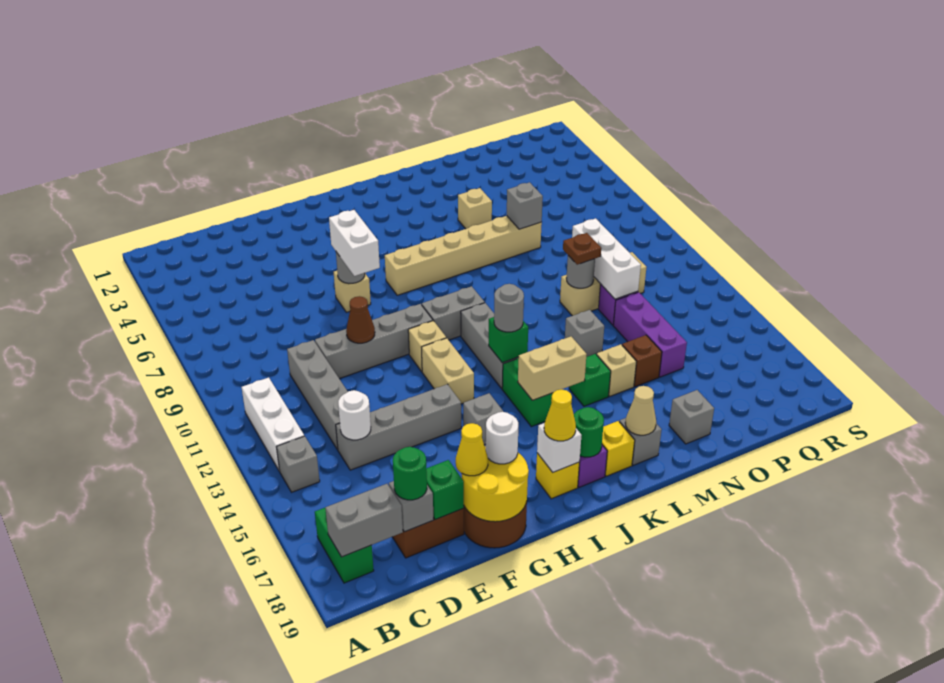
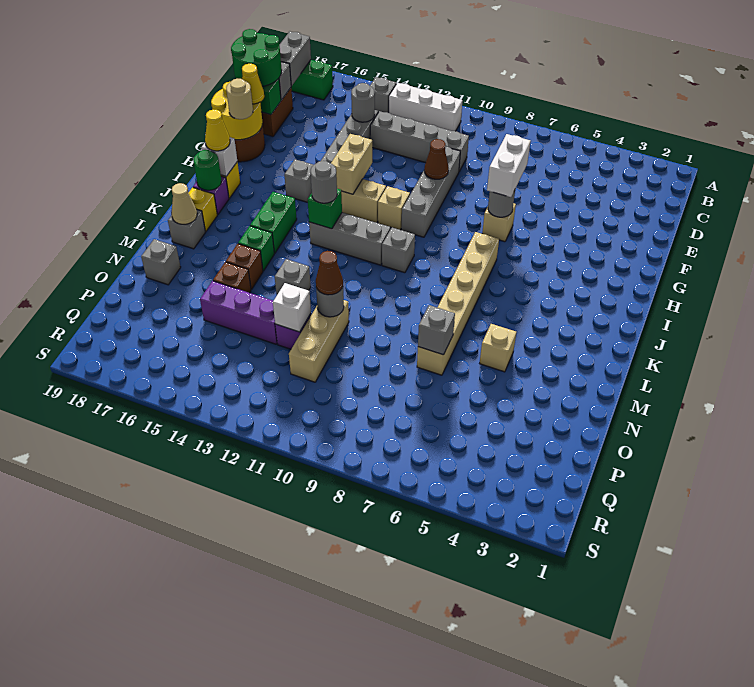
white round brick D14 level 2 -> grey round brick D14 level 2
green round brick D18 level 3 -> green round brick D18:E19 level 3
white brick G7:G8 level 3 -> white brick F7:G7 level 3
white round brick G18 level 3 -> tan round brick G18 level 3
grey brick I10:J10 level 1 -> grey brick J10 level 1
green brick J14:J15 level 1 -> green brick J15:K15 level 1
tan brick J15:K15 level 2 -> tan brick G13:H13 level 2
tan brick M15 level 1 -> brown brick M15 level 1
brown plate N11 level 3 -> brown cone N11 level 3
white brick O10:O12 level 2 -> white brick O12 level 2

